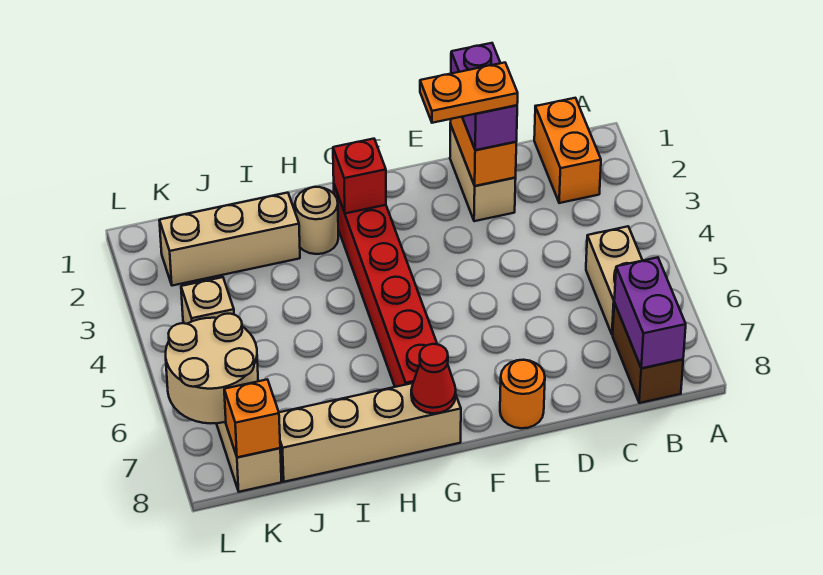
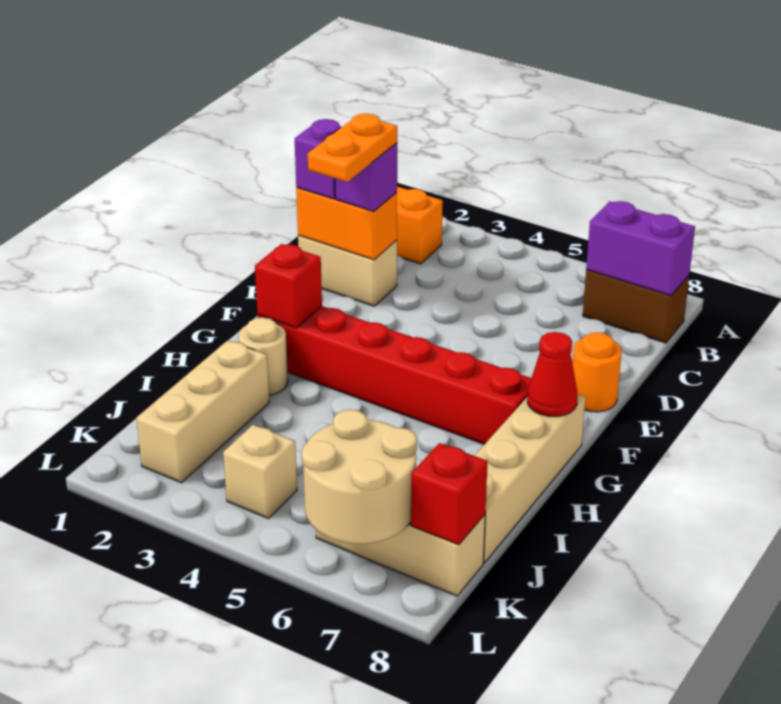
tan brick B5:B6 level 1 -> none
orange brick K8 level 2 -> red brick K8 level 2

